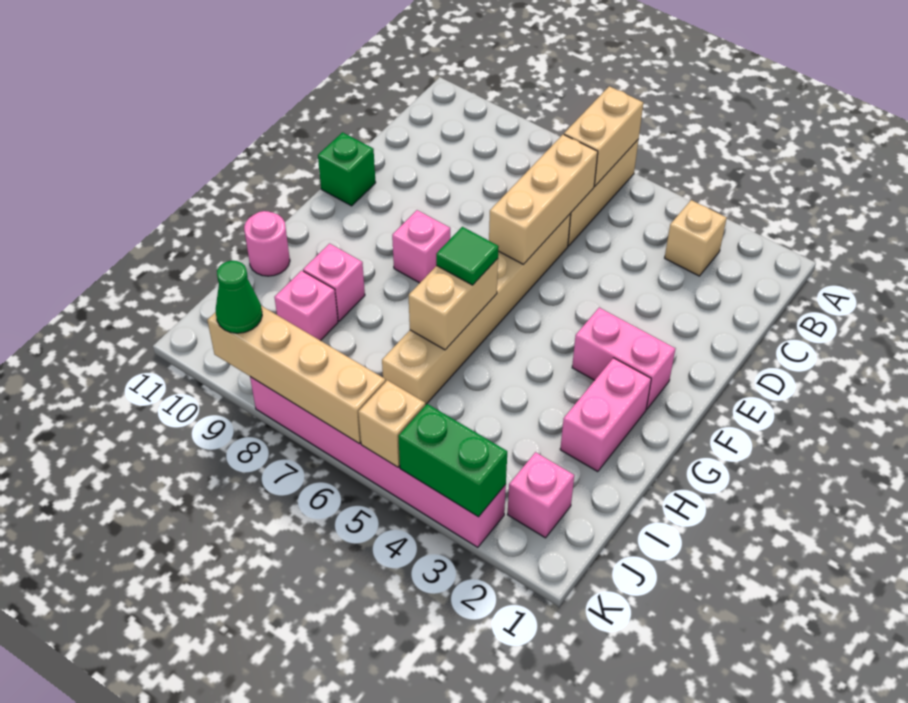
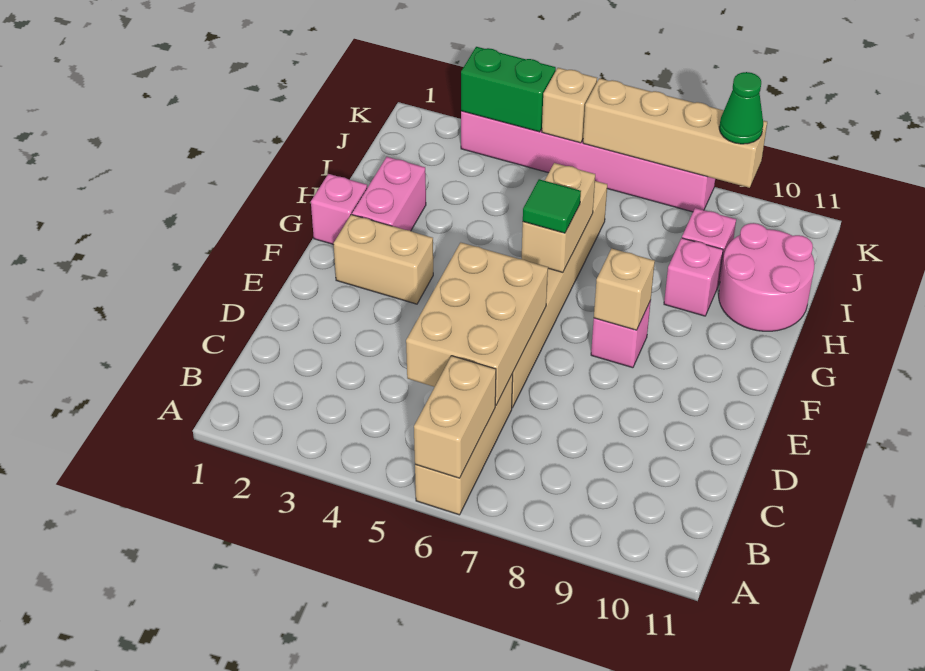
tan brick B3 level 1 -> tan brick F8 level 2
tan brick C6:E6 level 2 -> tan brick C5:E6 level 2
green brick E11 level 1 -> none
pink brick F2:F3 level 1 -> tan brick F2:F3 level 1
pink round brick H11 level 1 -> pink round brick H10:I11 level 1
pink brick J2 level 1 -> pink brick G1 level 1

